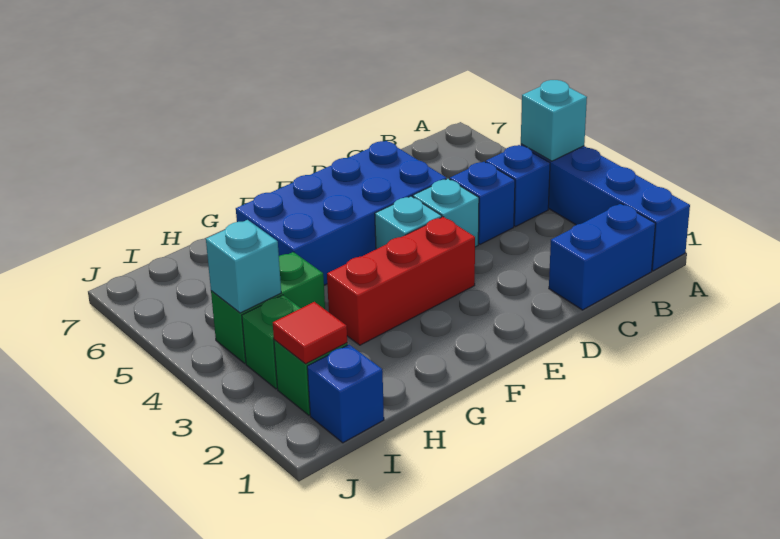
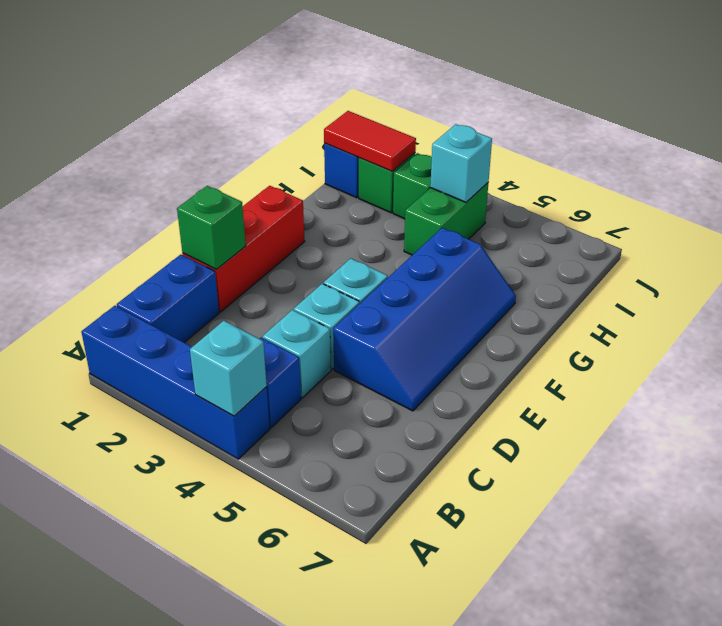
blue brick C4 level 1 -> cyan brick C4 level 1
none -> green brick D1 level 2
blue brick D5:G6 level 1 -> blue slope D5:G6 level 1 top 5
red brick E3:G3 level 1 -> red brick D1:F1 level 1
red tile I2 level 2 -> red tile I1:I2 level 2

